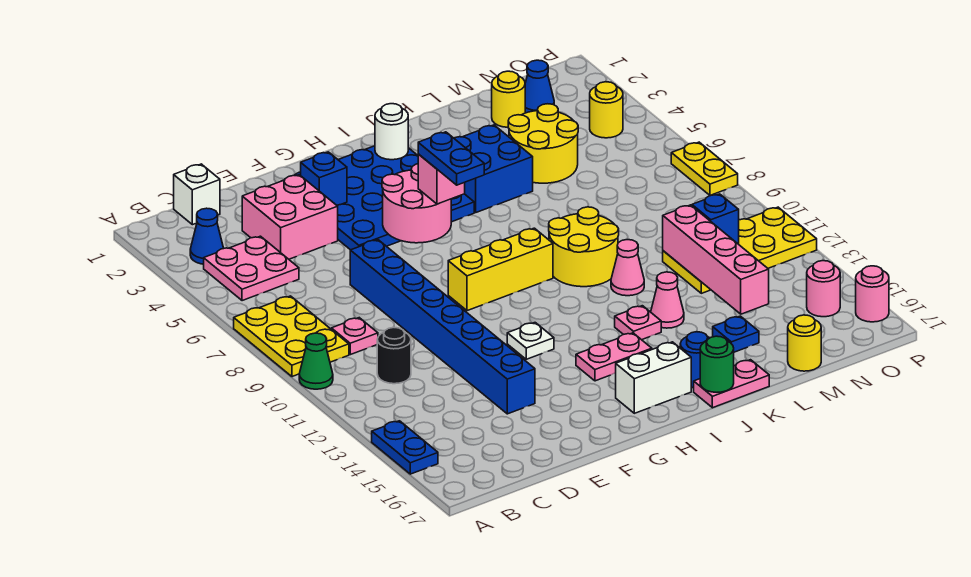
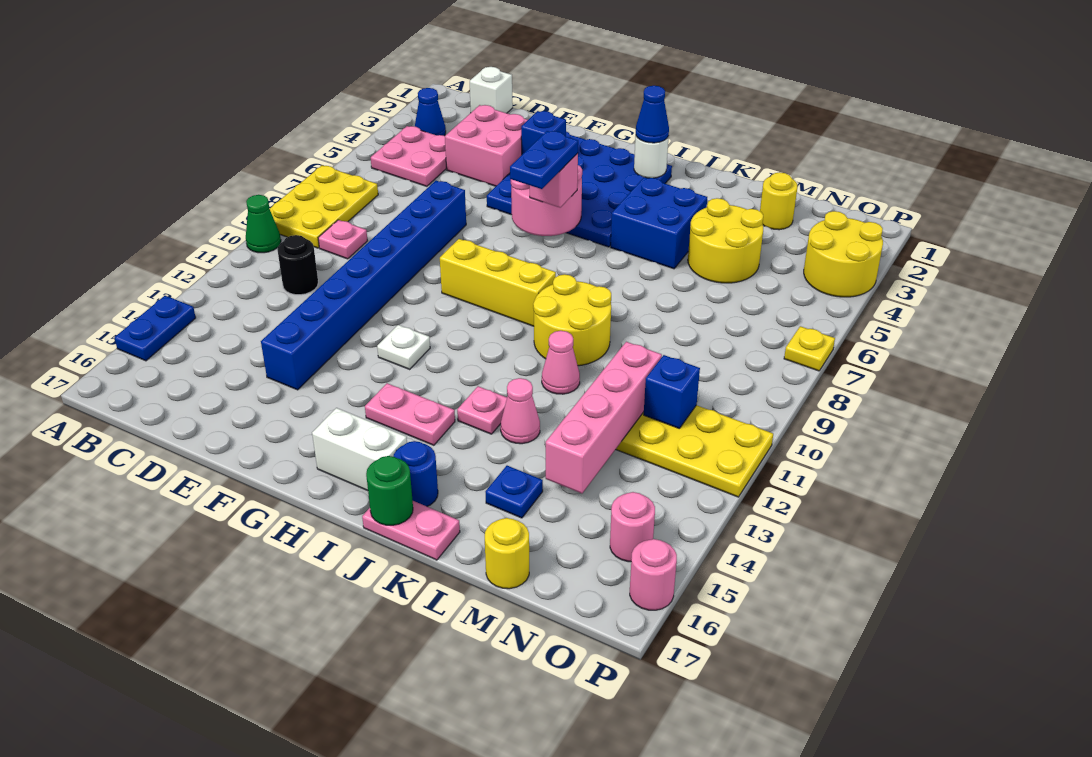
blue cone N2 level 1 -> blue cone I2 level 3
yellow round brick O4 level 1 -> yellow round brick O3:P4 level 1
yellow plate P7:P8 level 1 -> yellow plate P7 level 1

